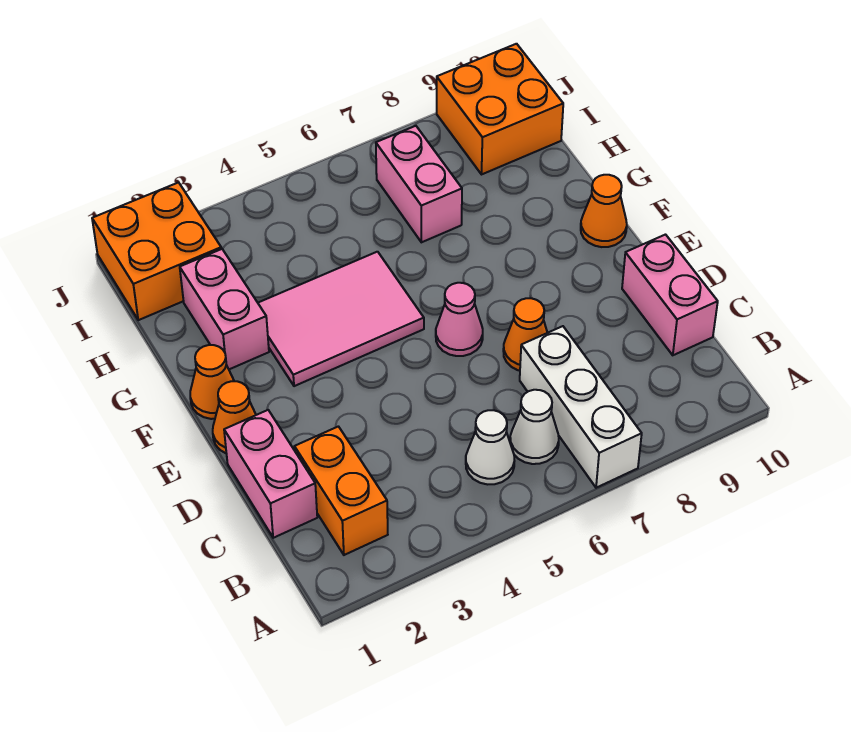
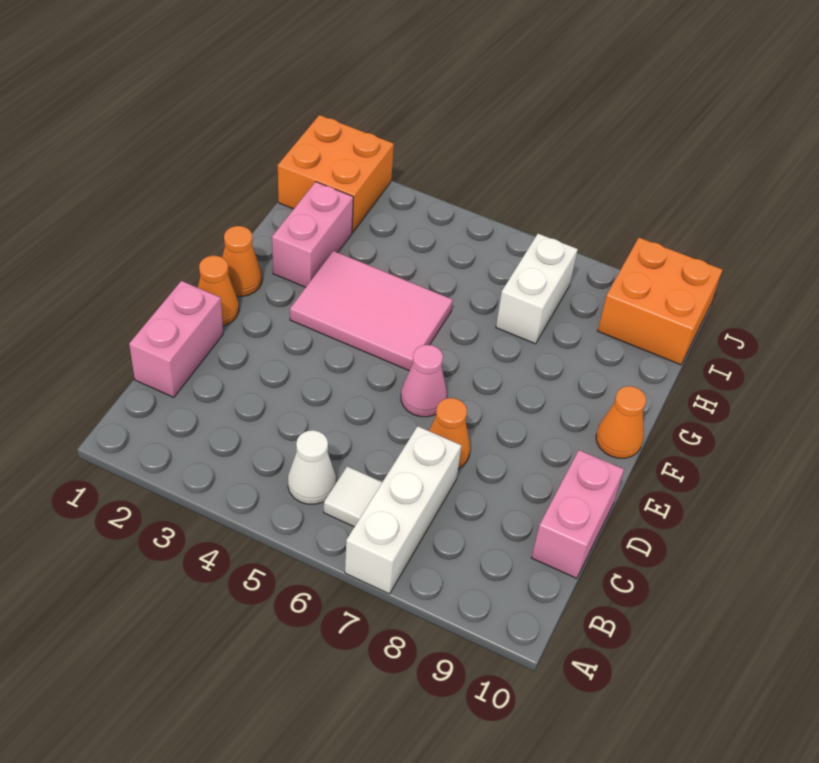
orange brick B2:C2 level 1 -> none
white cone B6 level 1 -> white tile B6 level 1
pink brick H7:I7 level 1 -> white brick H7:I7 level 1

